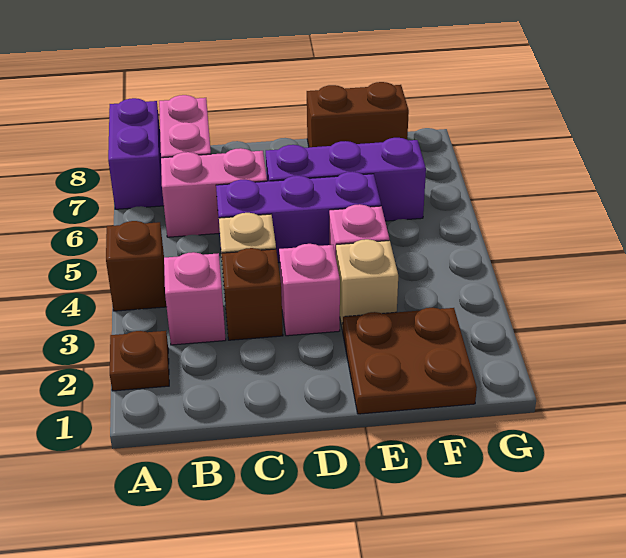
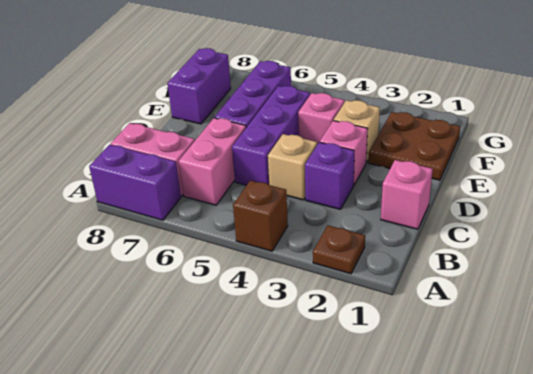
pink brick B3 level 1 -> pink brick C1 level 1
brown brick C3 level 1 -> purple brick C3 level 1
brown brick E8:F8 level 1 -> purple brick E8:F8 level 1

